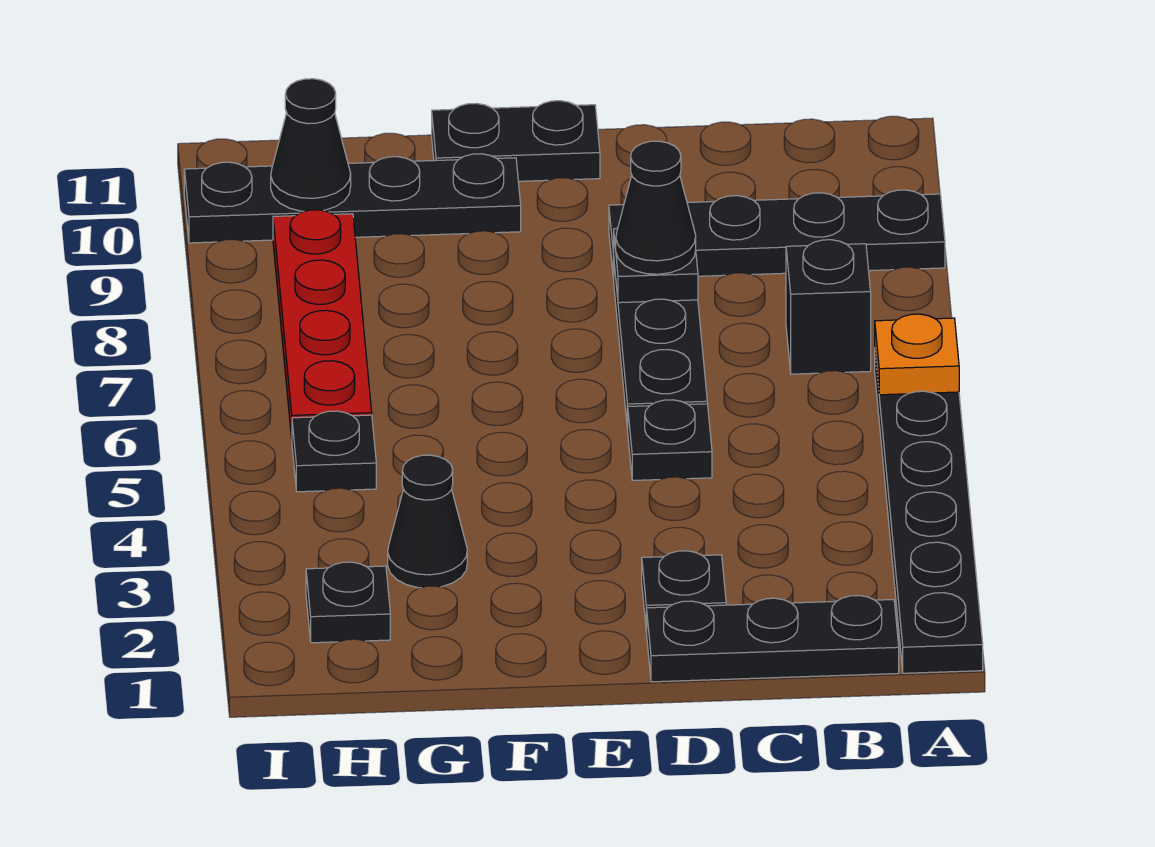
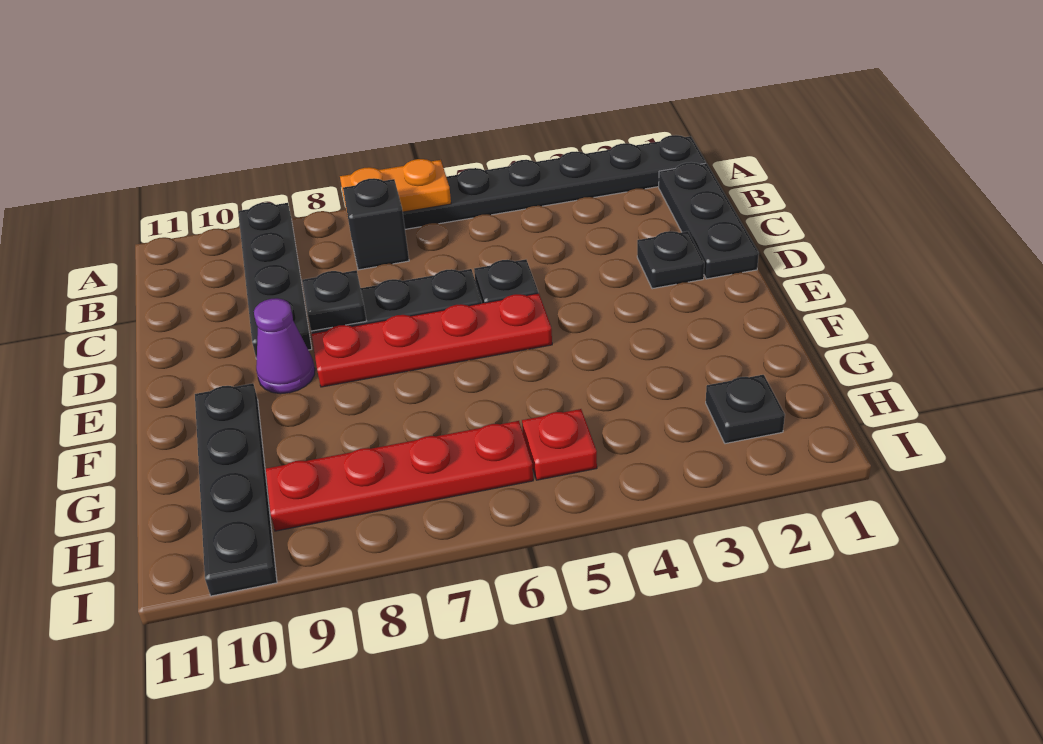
orange plate A6 level 2 -> orange plate A6:A7 level 2
black cone D8 level 3 -> none
none -> red plate E5:E8 level 1
none -> purple cone E9 level 1
black plate E11:F11 level 1 -> none
black cone G3 level 1 -> none
black plate H5 level 1 -> red plate H5 level 1
black cone H10 level 2 -> none

